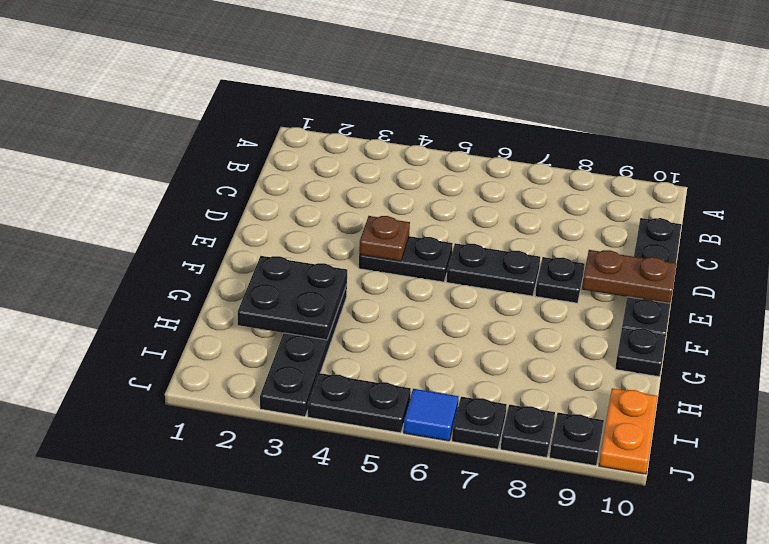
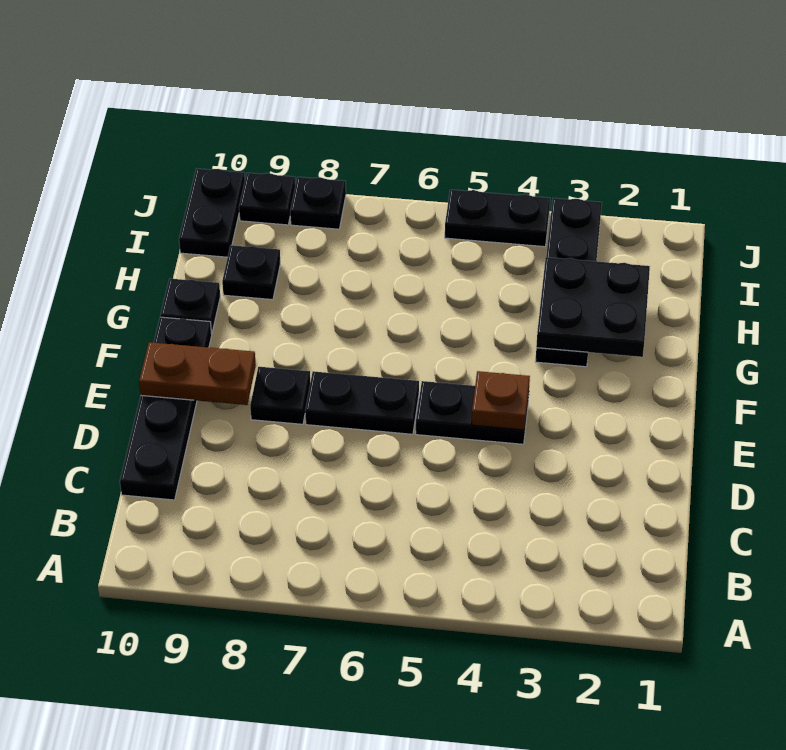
orange plate I10:J10 level 1 -> black plate I10:J10 level 1
blue tile J6 level 1 -> none
black plate J7 level 1 -> black plate H9 level 1

